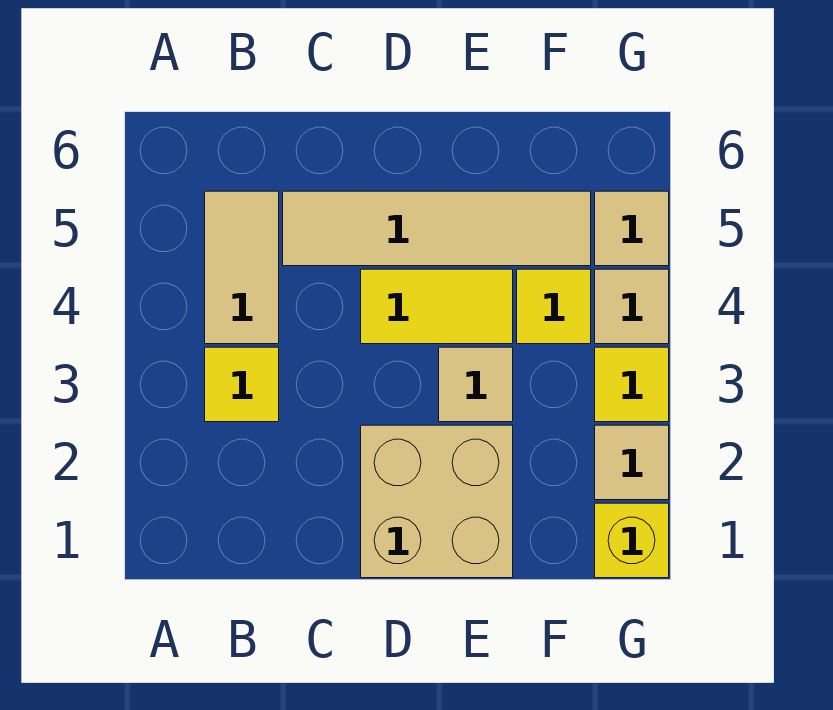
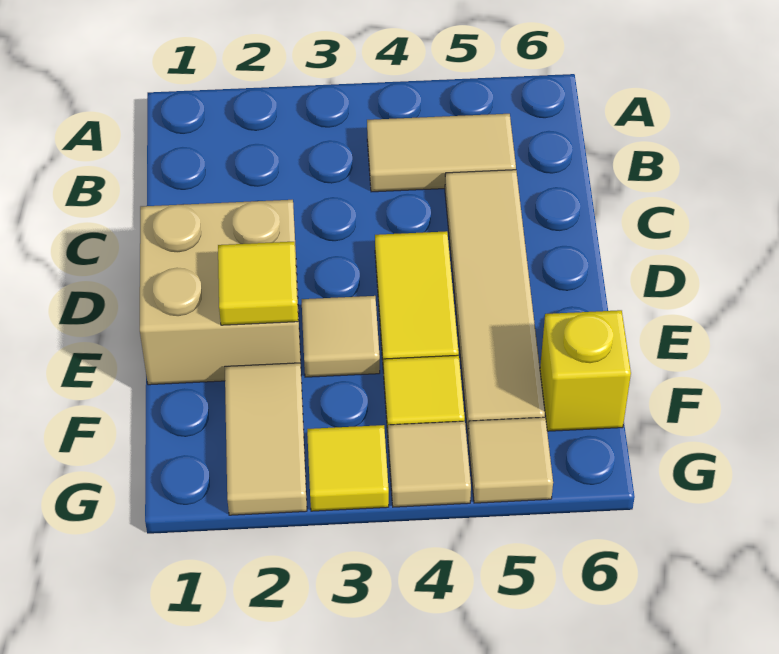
yellow tile B3 level 1 -> yellow tile E2 level 2
yellow brick G1 level 1 -> yellow brick F6 level 1
tan tile G2 level 1 -> tan tile F2:G2 level 1

